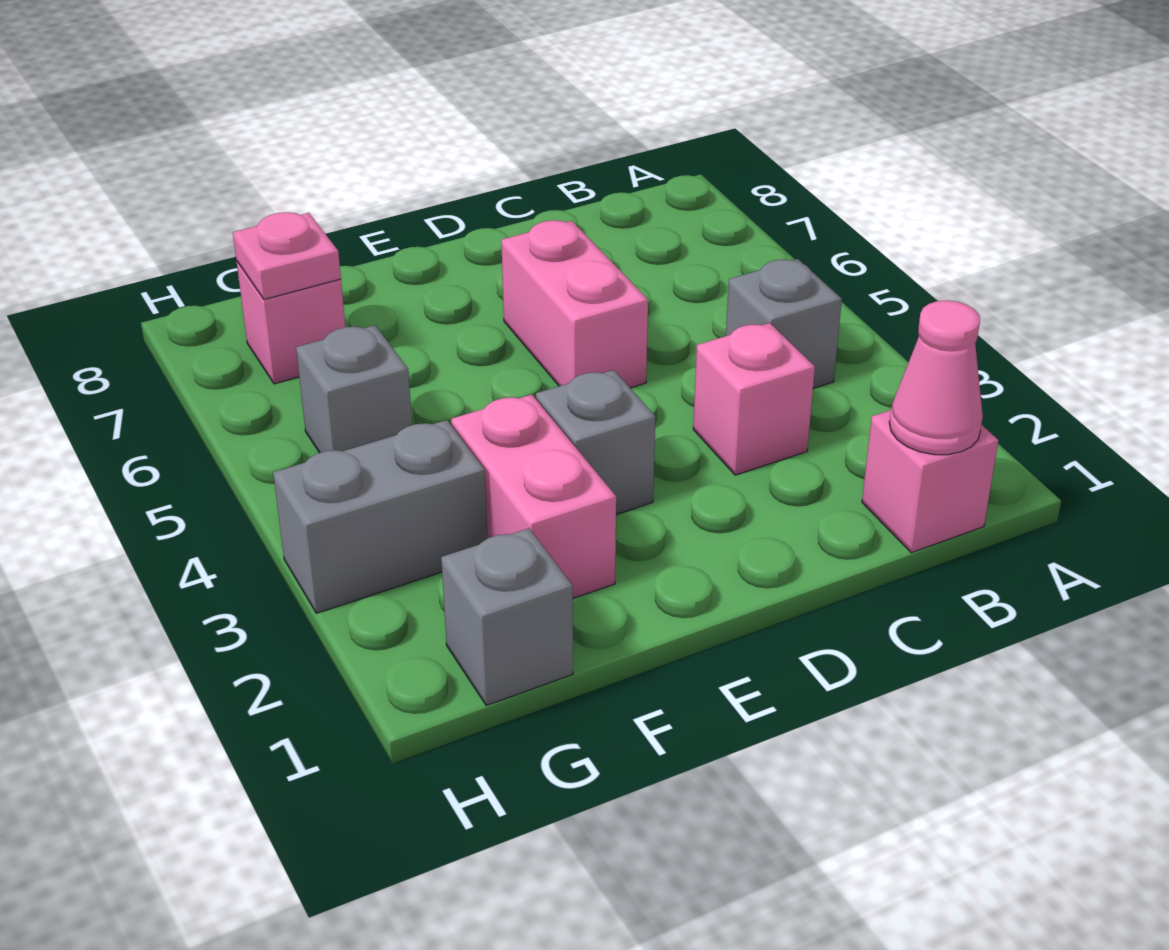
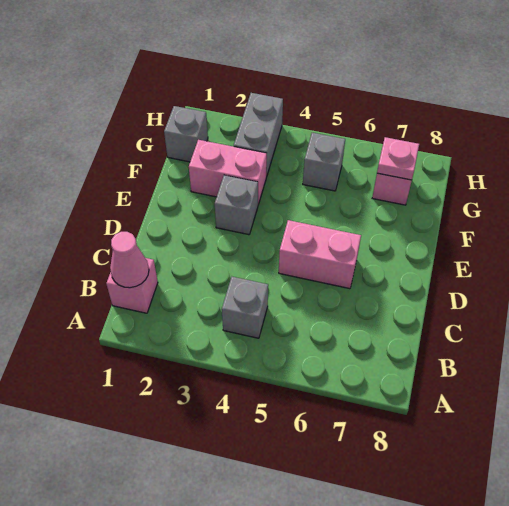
pink brick C3 level 1 -> none

